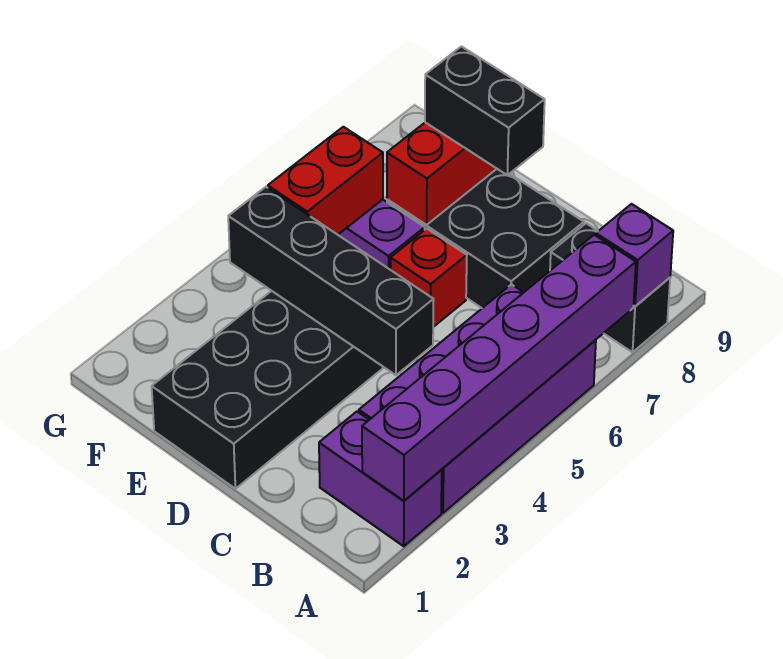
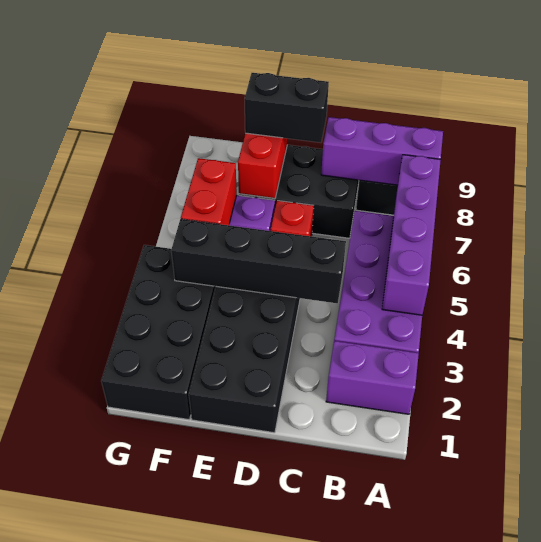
purple brick A2:A7 level 2 -> purple brick A4:A7 level 2
purple brick A8 level 2 -> purple brick A8:C8 level 2
none -> black brick F1:G4 level 1

